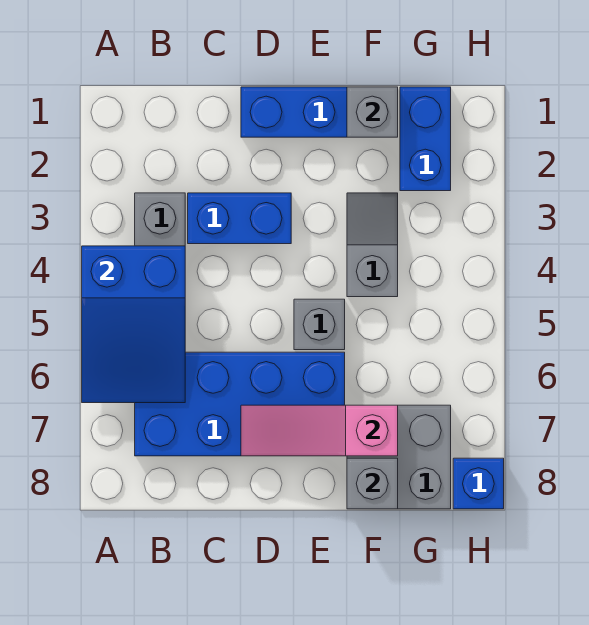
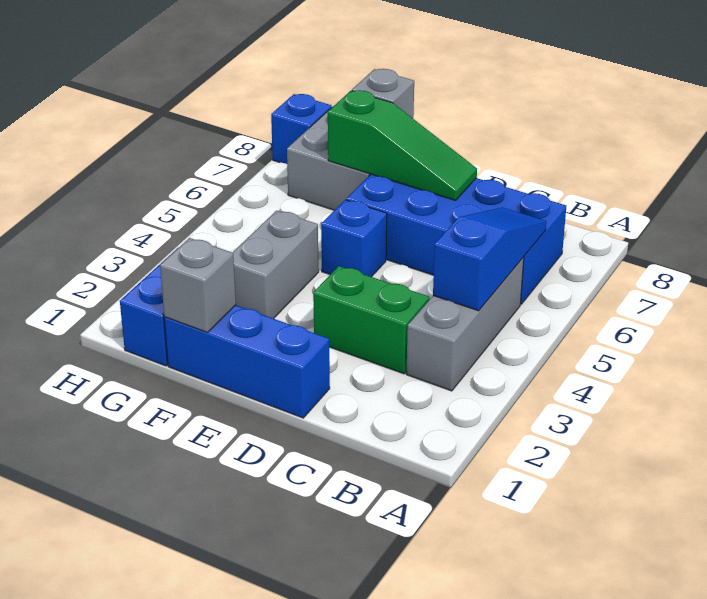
blue slope A4:B6 level 2 top 4 -> blue slope B4:B6 level 2 top 4
blue brick C3:D3 level 1 -> green brick C3:D3 level 1
pink slope D7:F7 level 2 top F -> green slope D7:F7 level 2 top F
grey brick E5 level 1 -> blue brick E5 level 1
grey slope F3:F4 level 1 top 4 -> grey brick F3:F4 level 1

